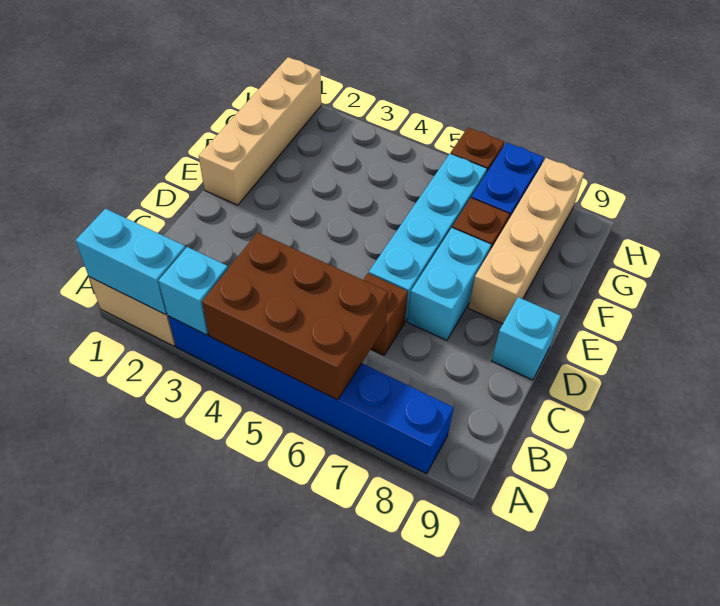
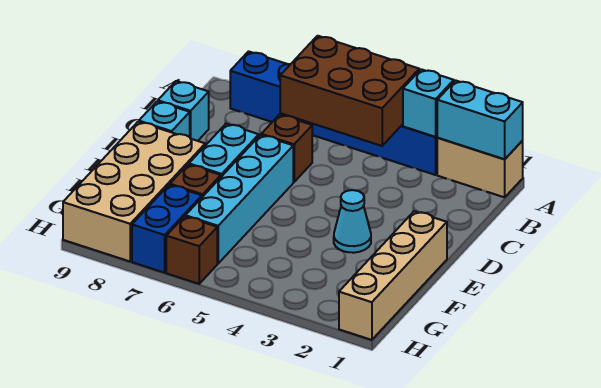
none -> cyan brick C9 level 1
none -> cyan cone E3 level 1
tan brick E8:H8 level 1 -> tan brick E8:H9 level 1

